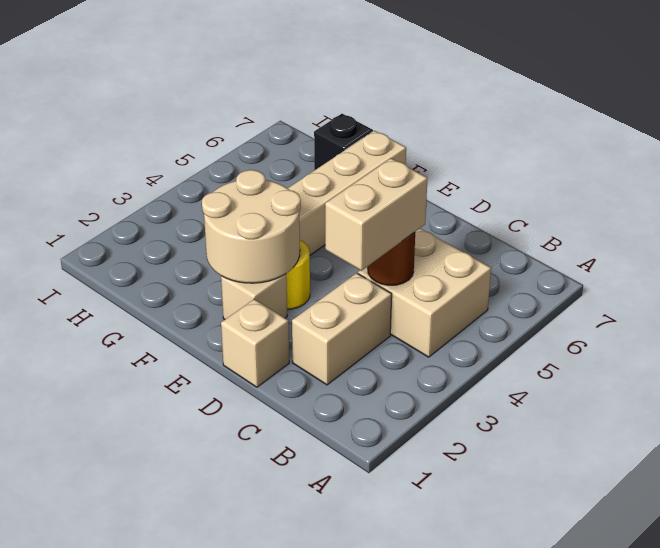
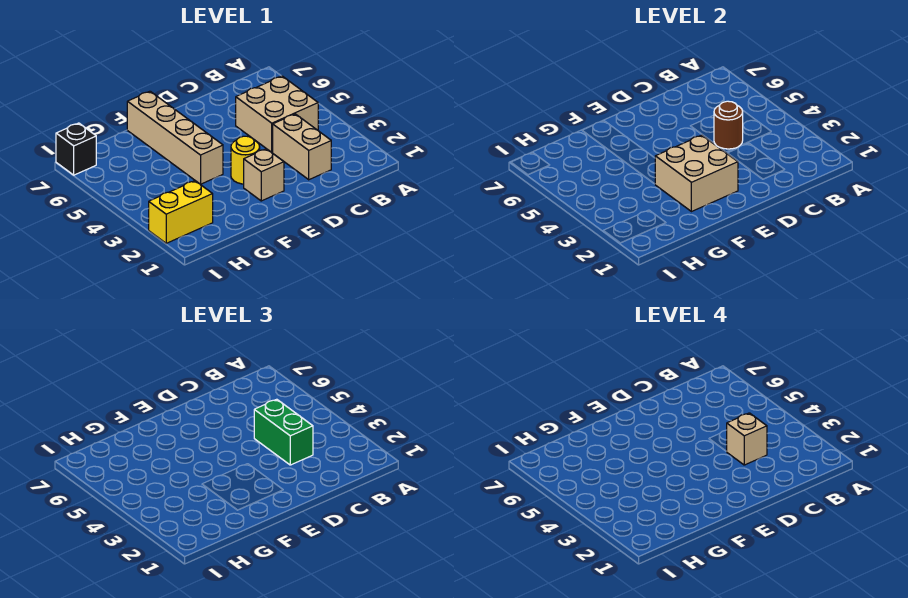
tan brick C3:C4 level 3 -> green brick C3:C4 level 3
tan brick D1 level 1 -> tan brick C3 level 4
tan round brick E2:F3 level 2 -> tan brick E2:F3 level 2
black brick G7 level 1 -> black brick I7 level 1
none -> yellow brick H2:I2 level 1

